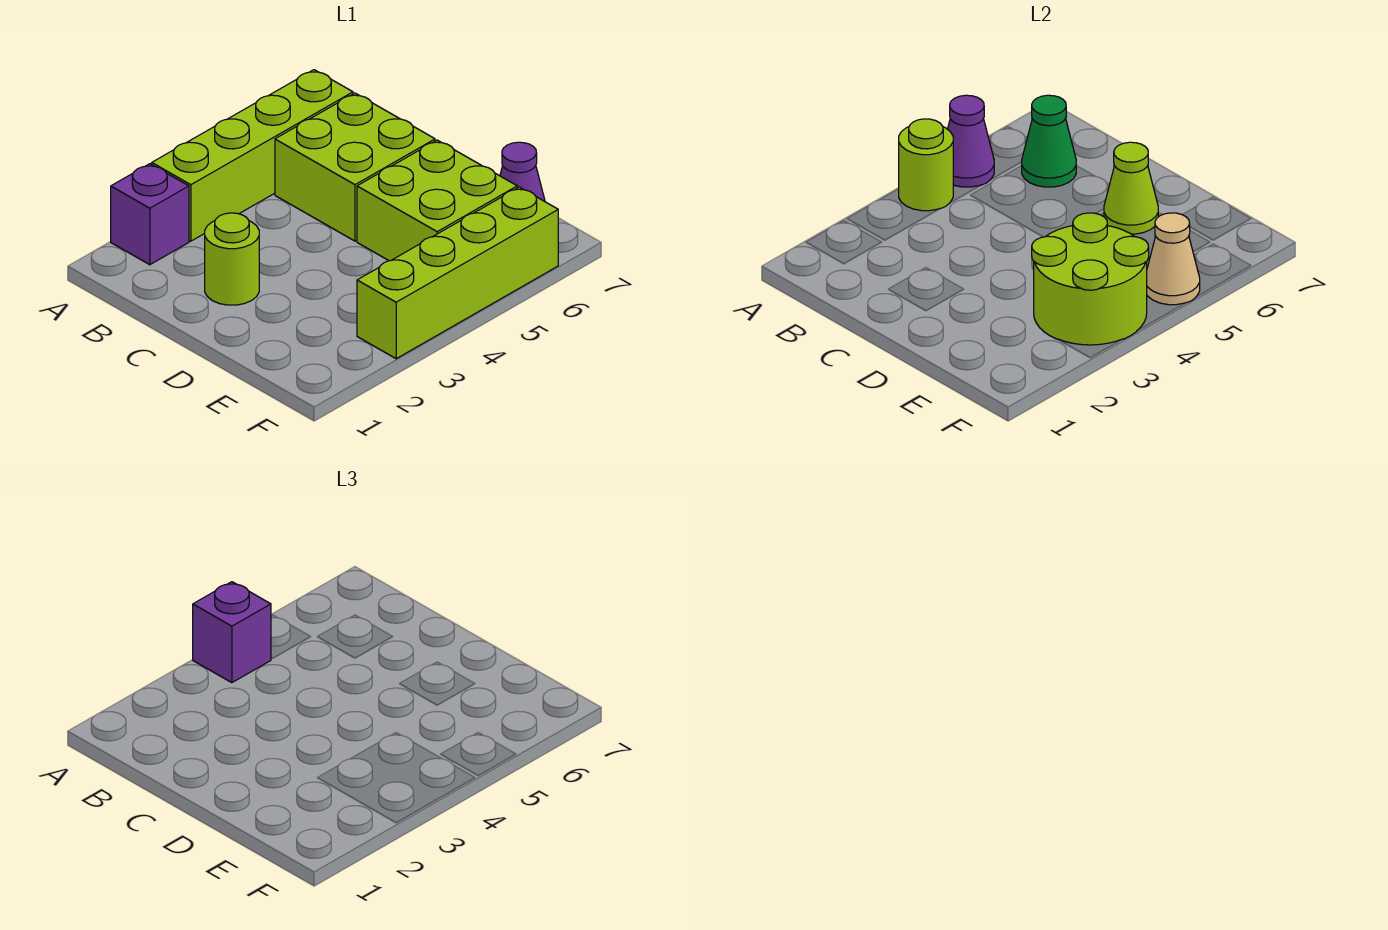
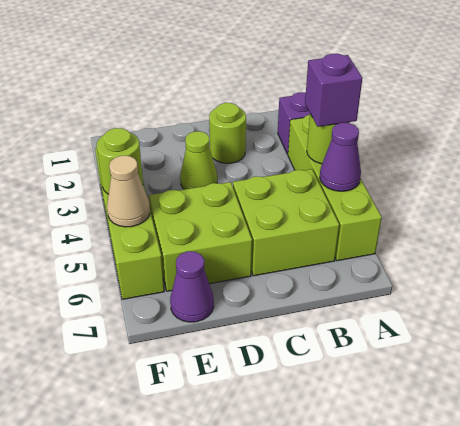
green cone B6 level 2 -> none
lime cone D6 level 2 -> lime cone D3 level 1
lime round brick E3:F4 level 2 -> lime round brick F4 level 2

